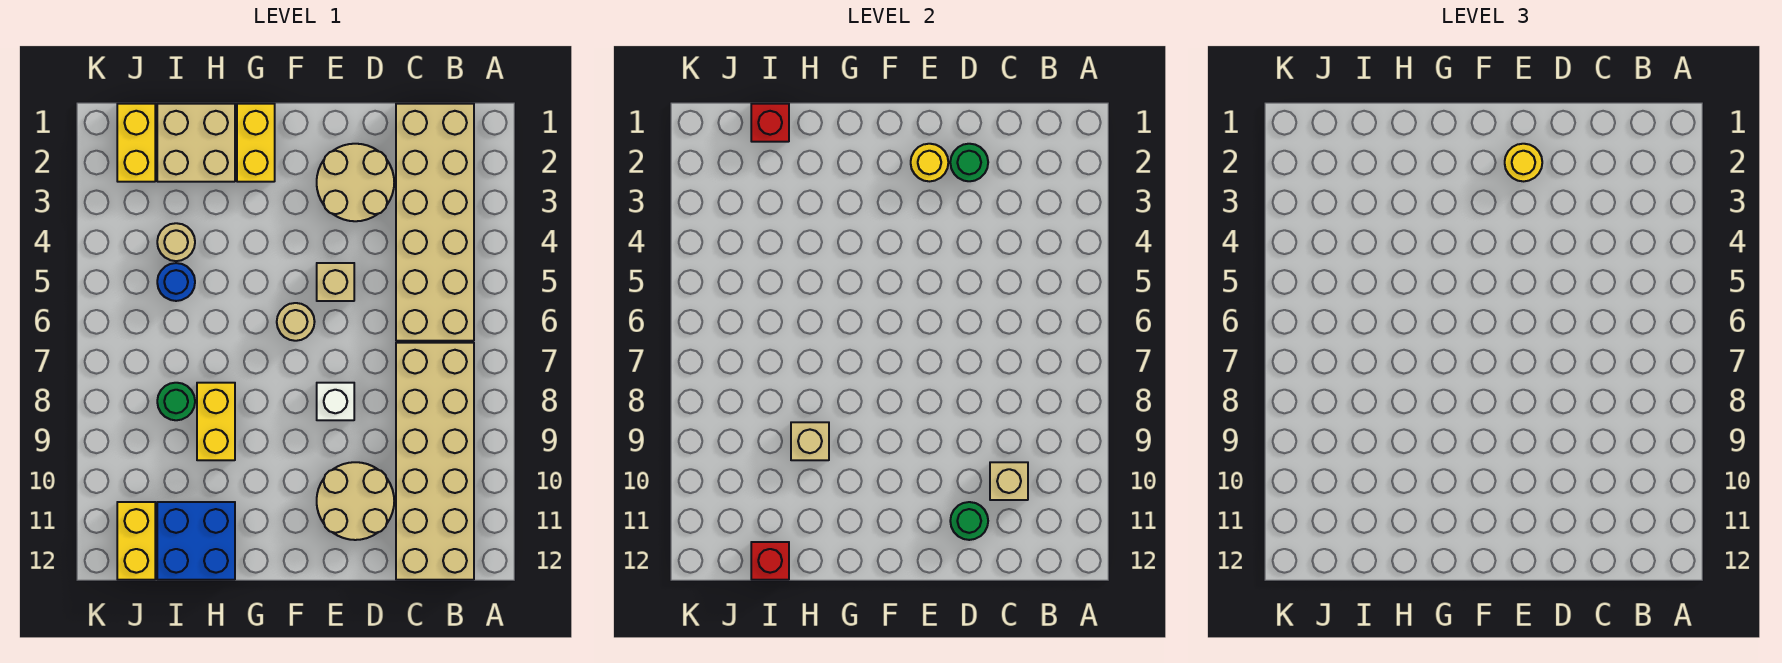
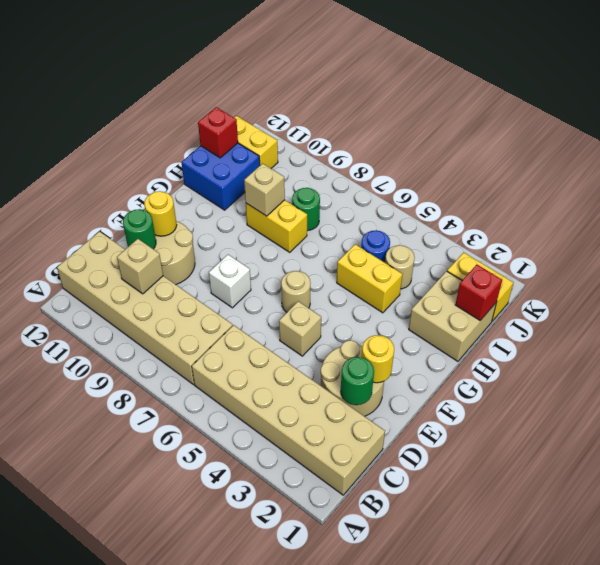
yellow round brick E2 level 3 -> yellow round brick E11 level 2
yellow brick G1:G2 level 1 -> yellow brick H4:H5 level 1

